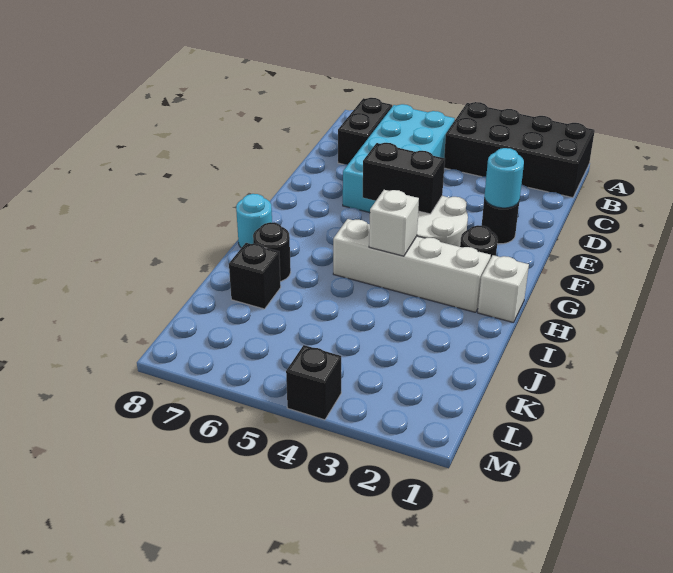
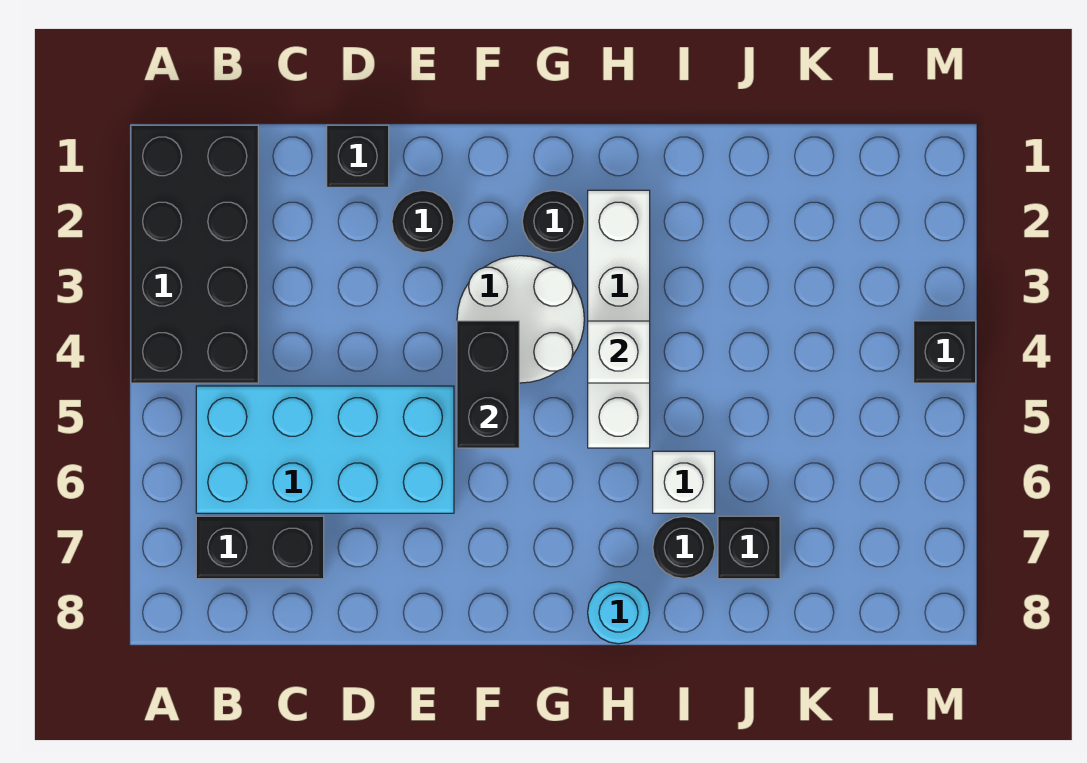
none -> black brick D1 level 1
cyan round brick E2 level 2 -> none
white brick H1 level 1 -> white brick I6 level 1

